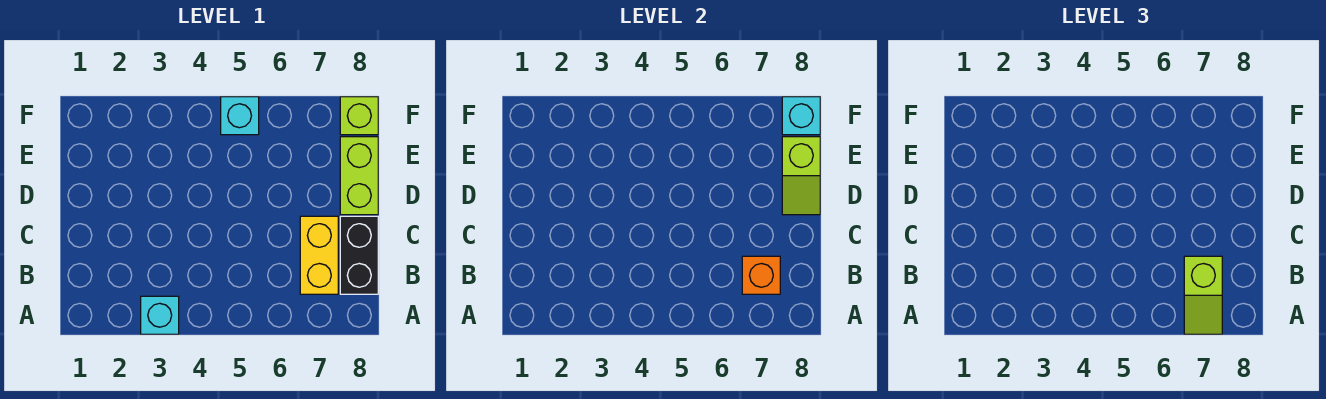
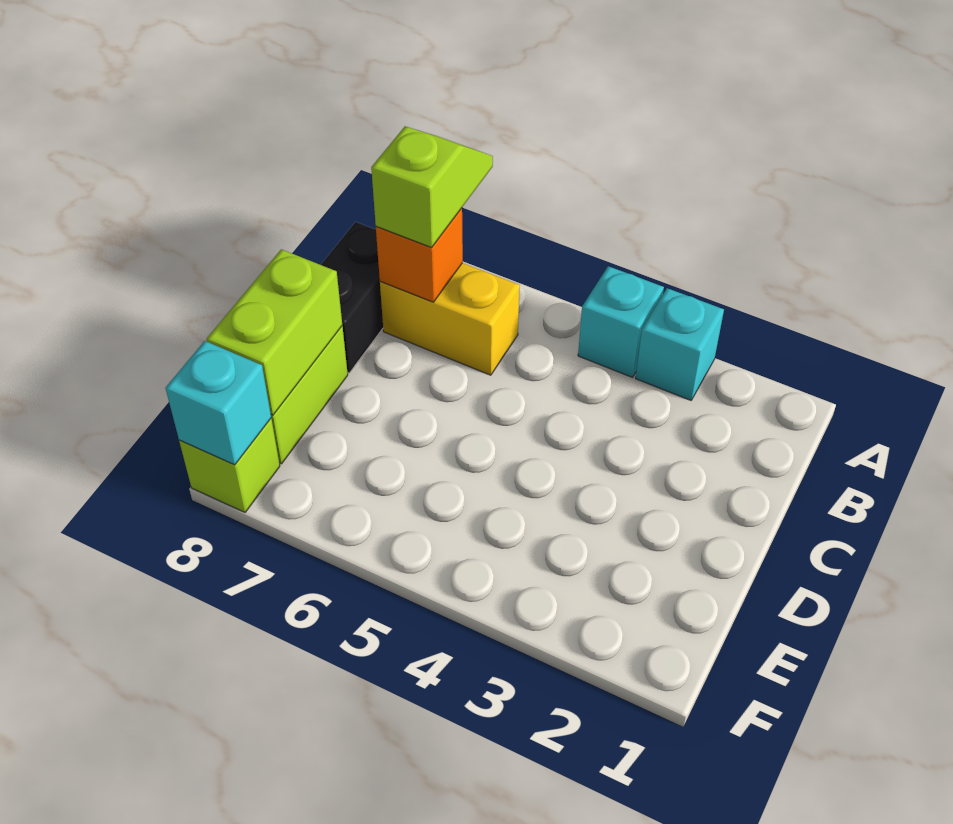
yellow brick B7:C7 level 1 -> yellow brick B6:B7 level 1
lime slope D8:E8 level 2 top E -> lime brick D8:E8 level 2
cyan brick F5 level 1 -> cyan brick A4 level 1

